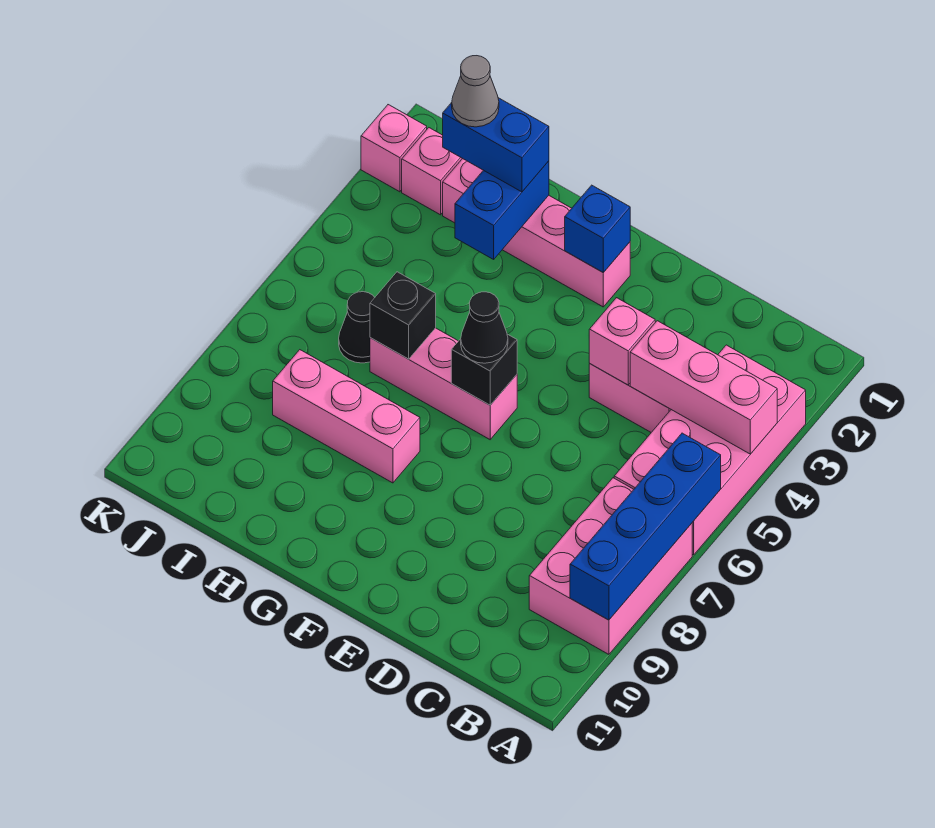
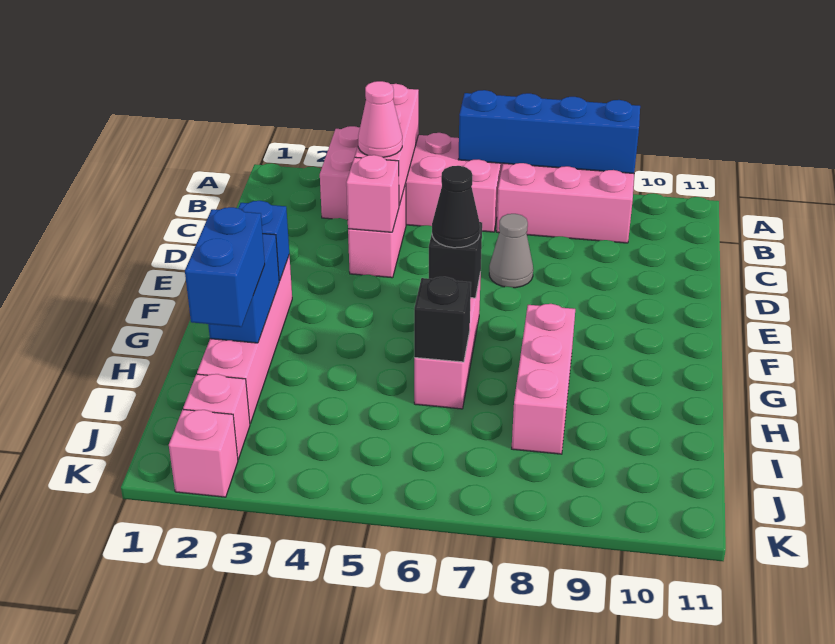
none -> pink cone C4 level 3
blue brick H2:H3 level 2 -> blue brick G2:H2 level 2
grey cone I2 level 4 -> grey cone D7 level 1
black cone I6 level 1 -> none

